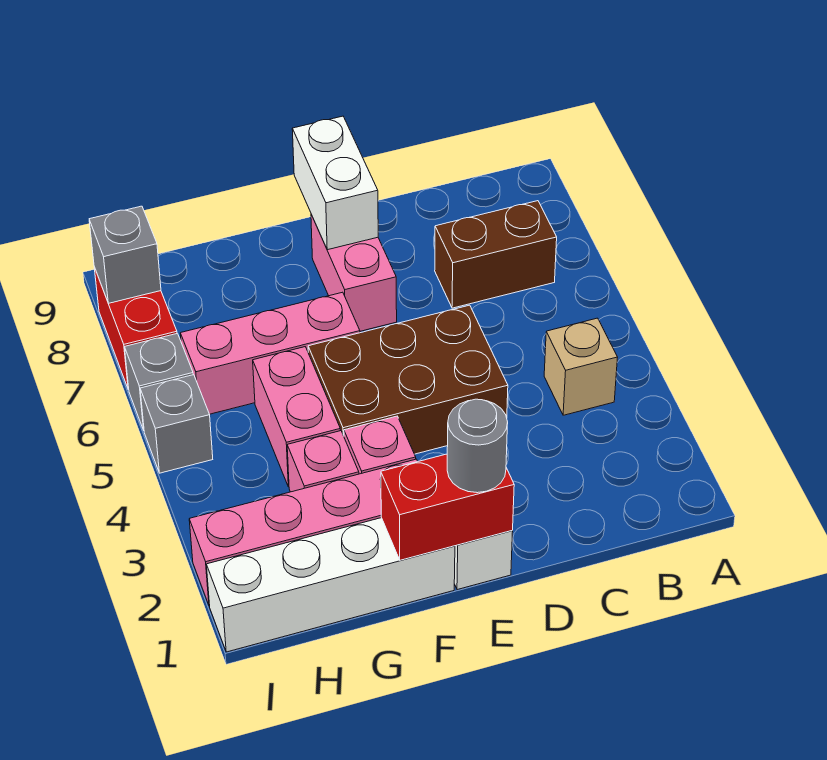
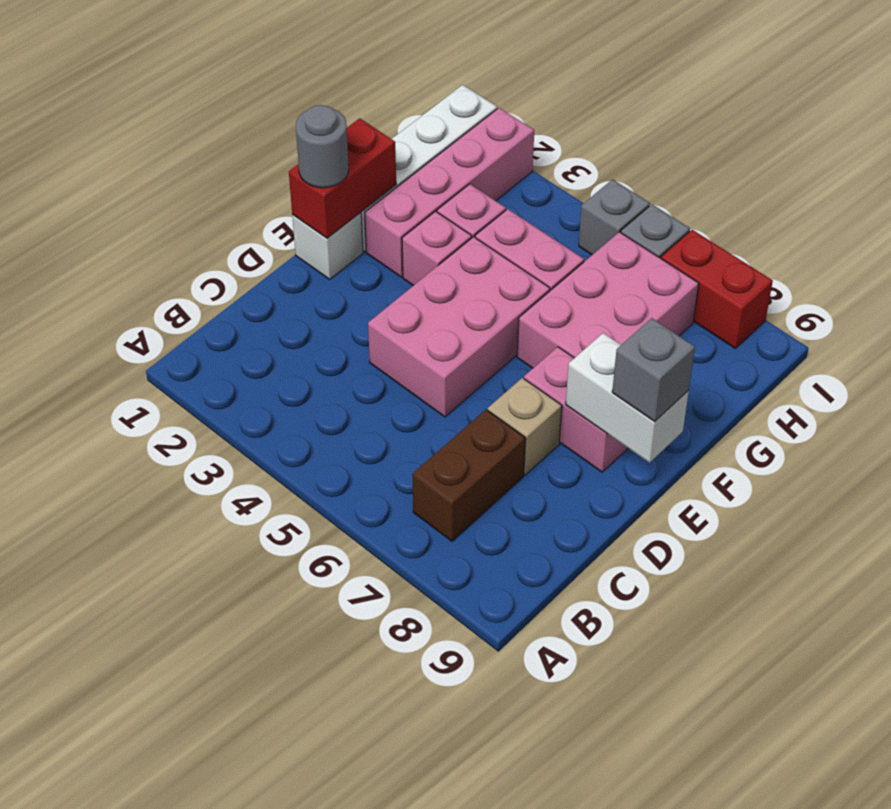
tan brick B4 level 1 -> tan brick D7 level 1
brown brick D4:F5 level 1 -> pink brick D4:F5 level 1
pink brick F6:H6 level 1 -> pink brick F6:H7 level 1
grey brick I8 level 2 -> grey brick E9 level 3

